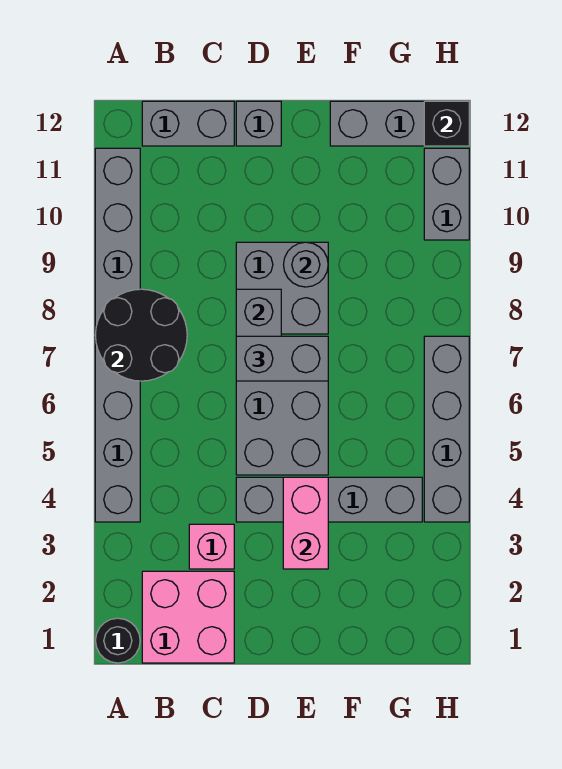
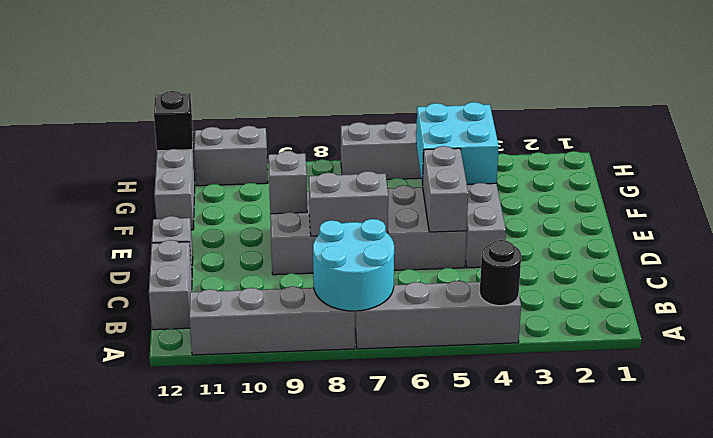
black round brick A1 level 1 -> black round brick A4 level 2
black round brick A7:B8 level 2 -> cyan round brick A7:B8 level 2
pink brick B1:C2 level 1 -> none
pink brick C3 level 1 -> none
grey brick D7:E7 level 3 -> grey brick D5:E5 level 2
pink brick E3:E4 level 2 -> none
grey round brick E9 level 2 -> grey brick E9 level 2
none -> cyan brick F4:G5 level 2

